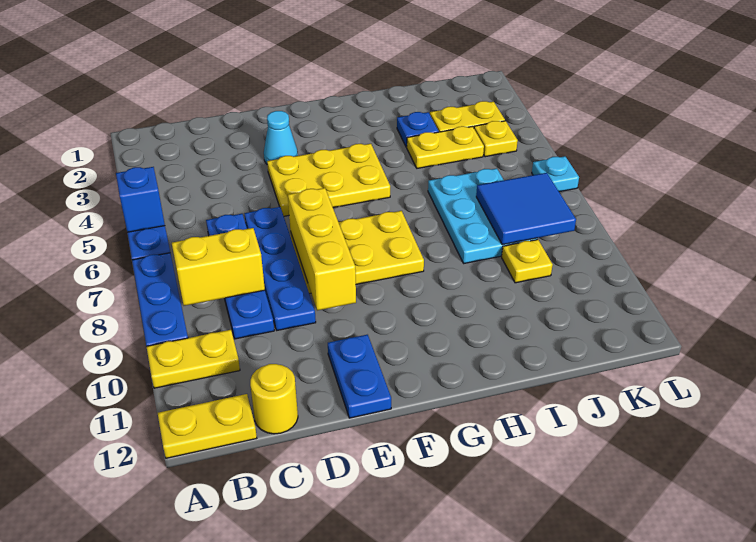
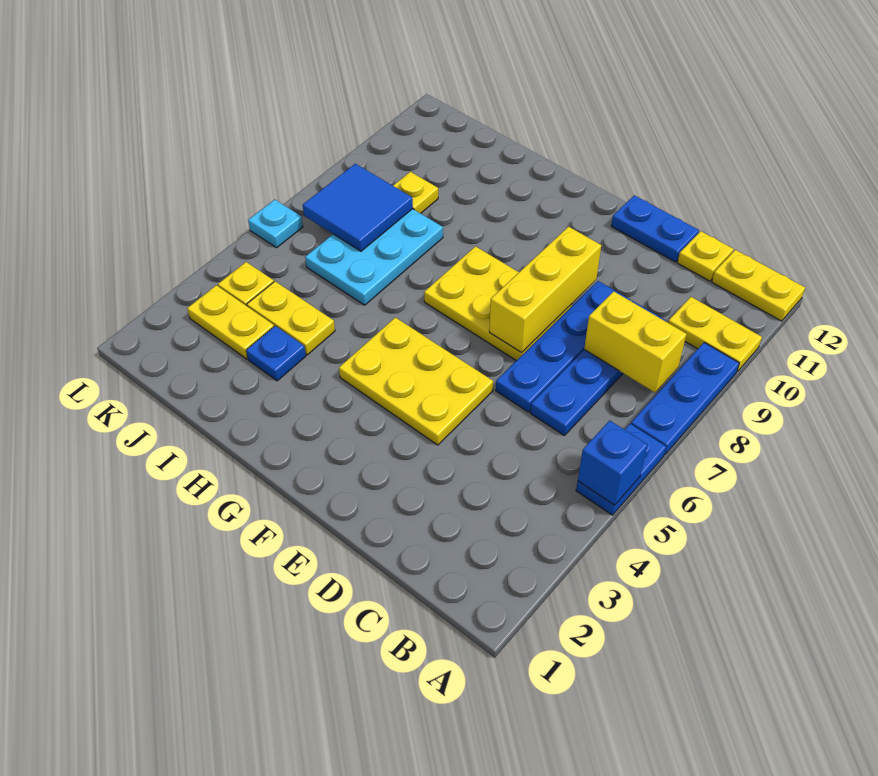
yellow round brick C12 level 1 -> yellow plate C12 level 1
cyan cone E3 level 1 -> none
blue plate E11:E12 level 1 -> blue plate D12:E12 level 1

